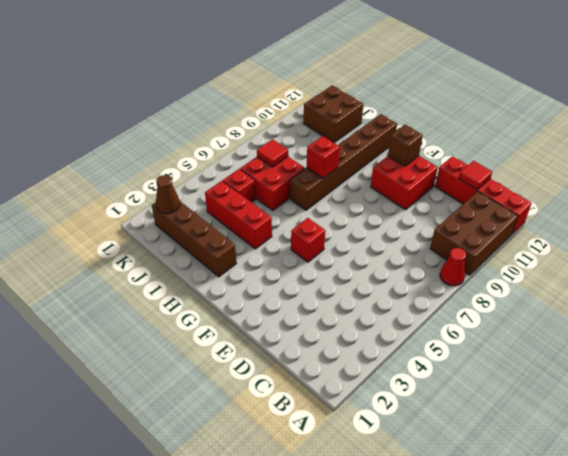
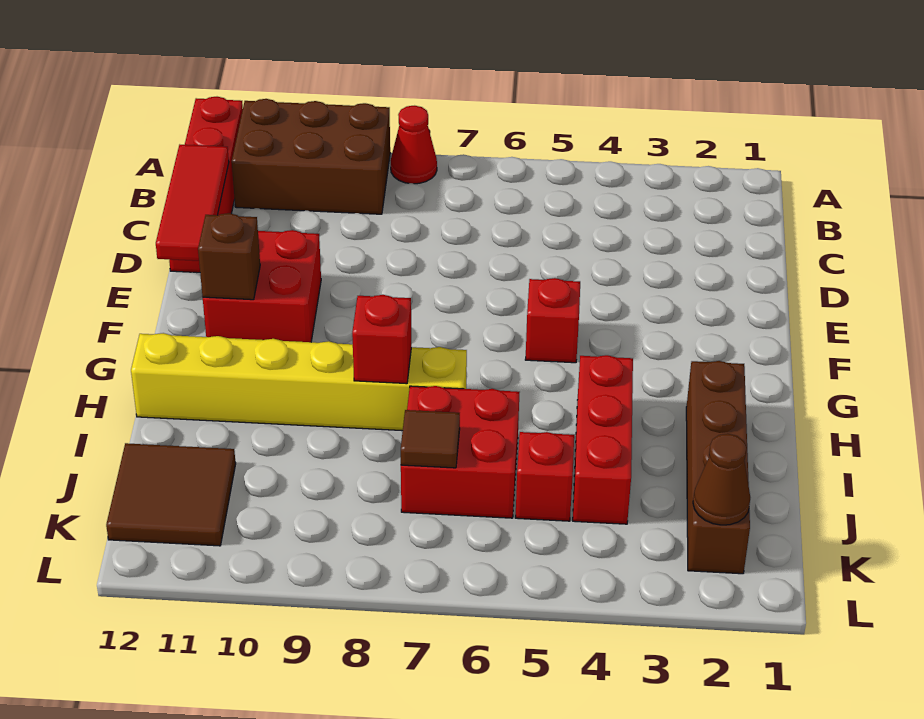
red tile C12 level 2 -> red tile C12:E12 level 2
brown brick H7:H12 level 1 -> yellow brick H7:H12 level 1
red tile J7 level 2 -> brown tile J7 level 2
brown brick J11:K12 level 1 -> brown tile J11:K12 level 1

